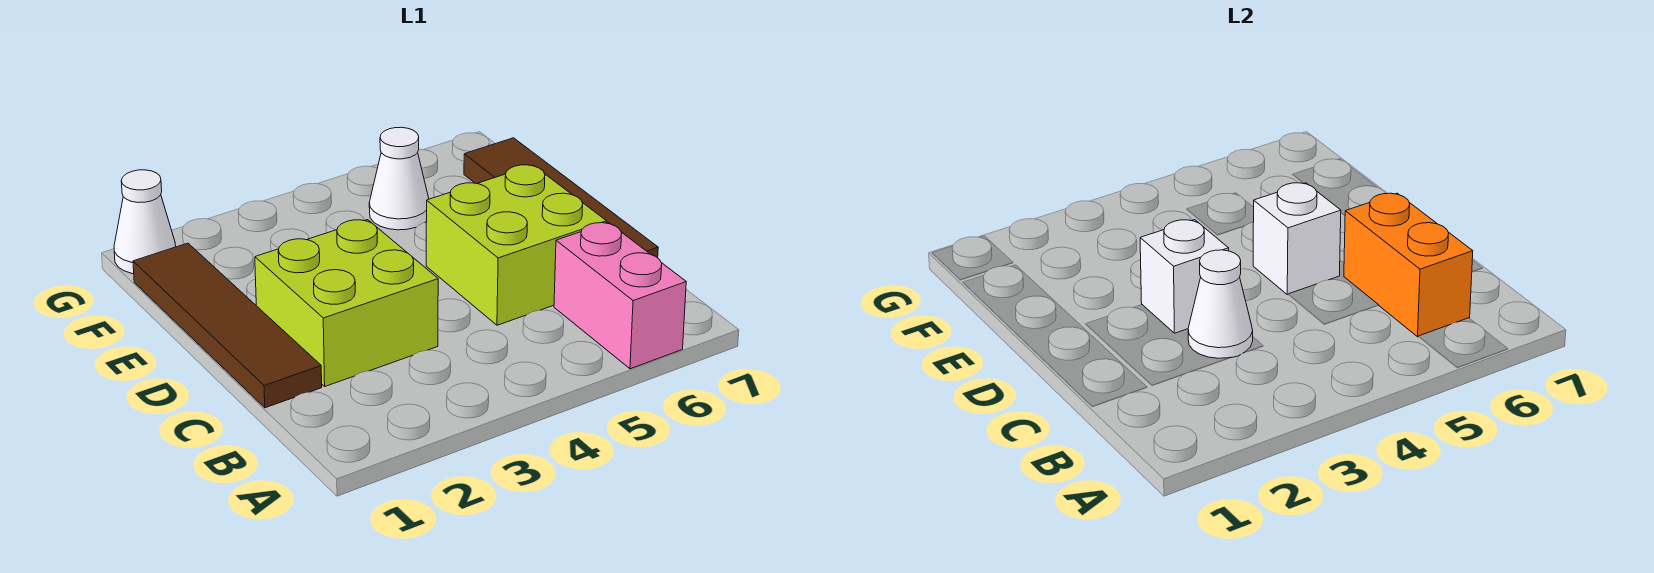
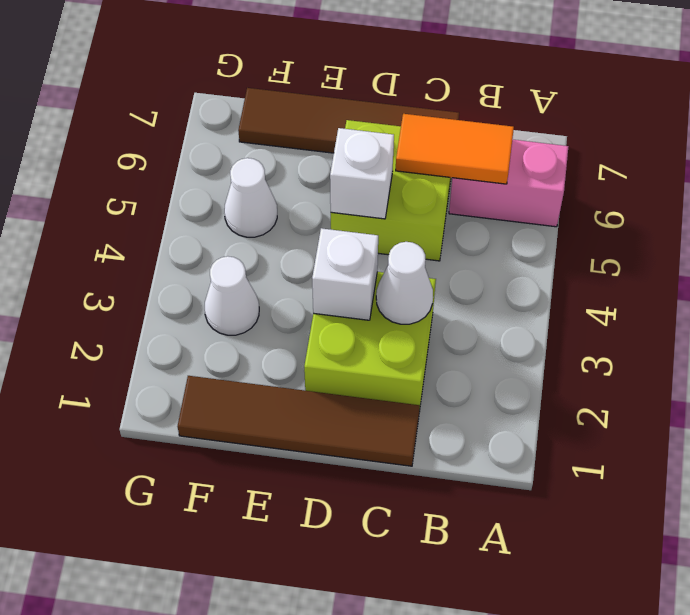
orange brick B6:C6 level 2 -> orange tile B6:C6 level 2
white cone G1 level 1 -> white cone F3 level 1

